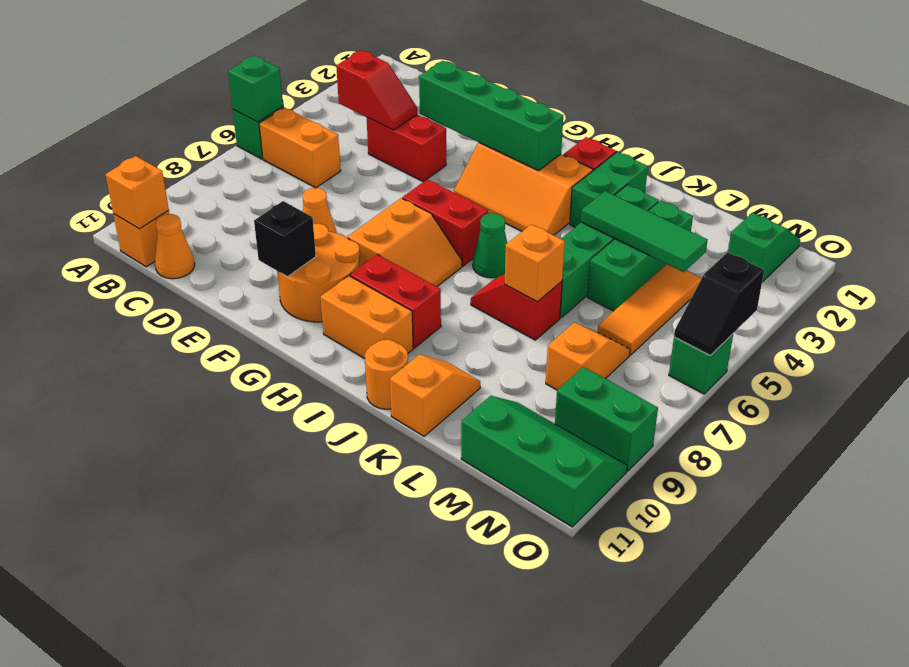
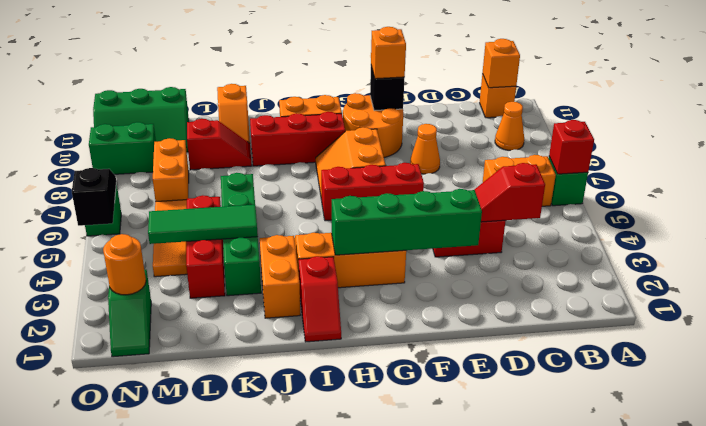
green brick A6 level 2 -> red brick A6 level 2
orange cone C11 level 1 -> orange cone B9 level 1
red brick G6:H6 level 1 -> red brick F6:H6 level 1
red brick H9:I9 level 1 -> red brick H9:J9 level 1
green cone I6 level 1 -> none
green brick J2:J3 level 1 -> orange brick J2:J3 level 1
red slope J7:K7 level 1 top K -> red slope K9:L9 level 1 top L
orange round brick J11 level 1 -> orange round brick N2 level 2
orange brick K7 level 2 -> orange brick F10 level 3
green brick L3:L5 level 1 -> red brick L3:L5 level 1
orange slope M7:M8 level 1 top 8 -> orange brick M7:M8 level 1

